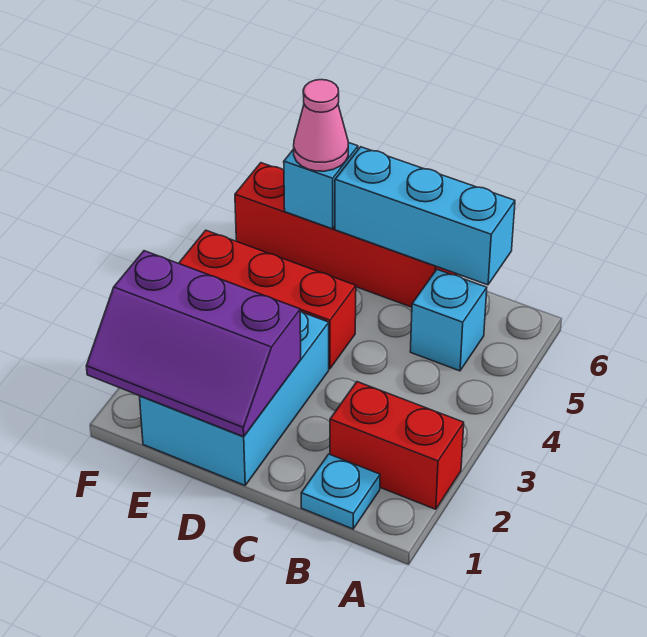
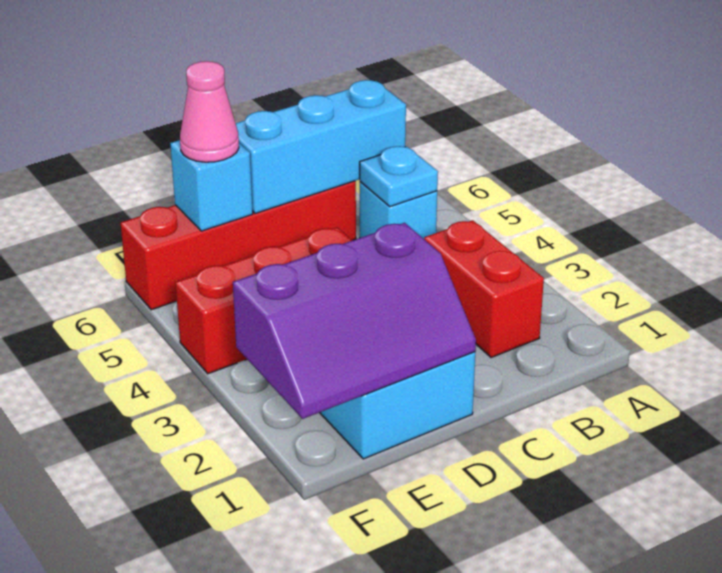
red brick A2:B2 level 1 -> red brick B2:B3 level 1
cyan plate B1 level 1 -> cyan plate B5 level 2

